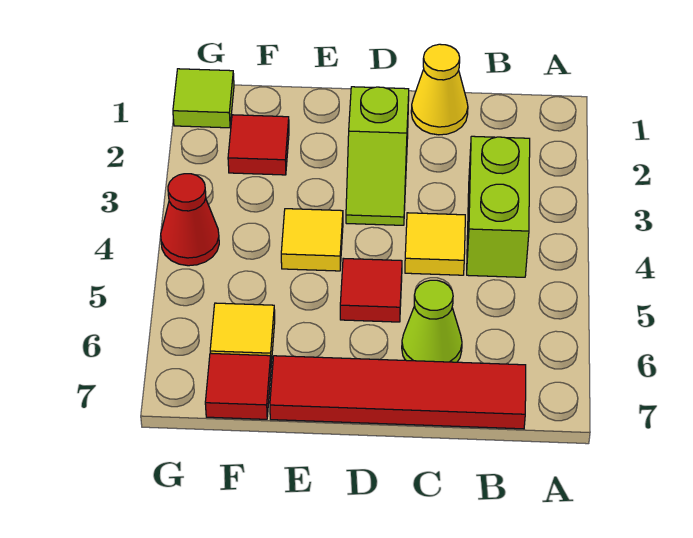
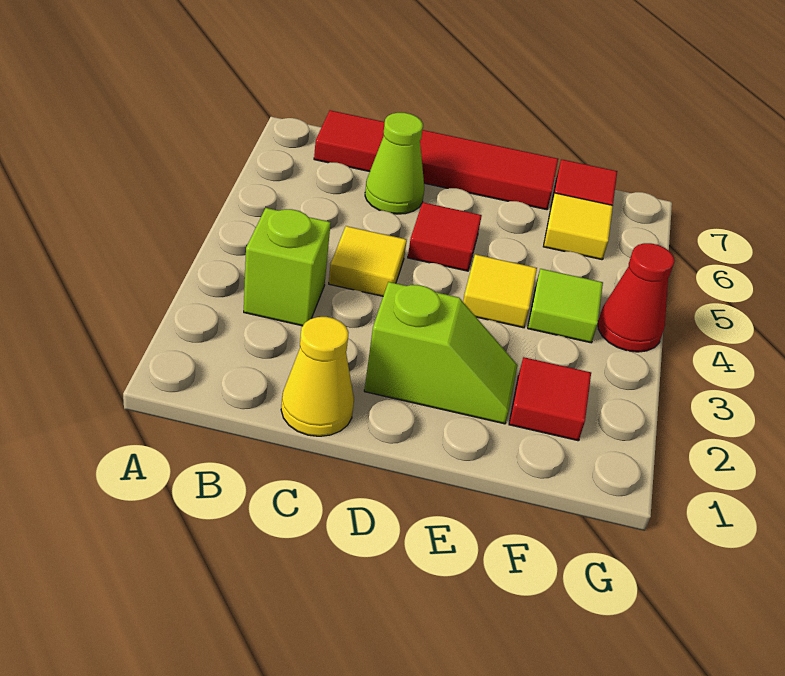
lime brick B3:B4 level 1 -> lime brick B3 level 1
lime slope D2:D3 level 1 top 2 -> lime slope D2:E2 level 1 top D
lime tile G1 level 1 -> lime tile F4 level 1

